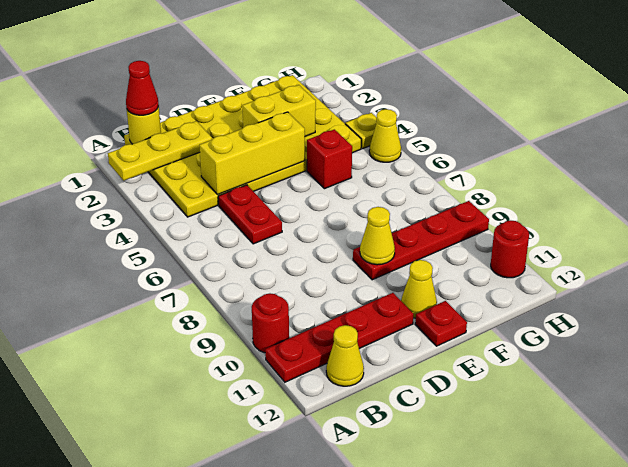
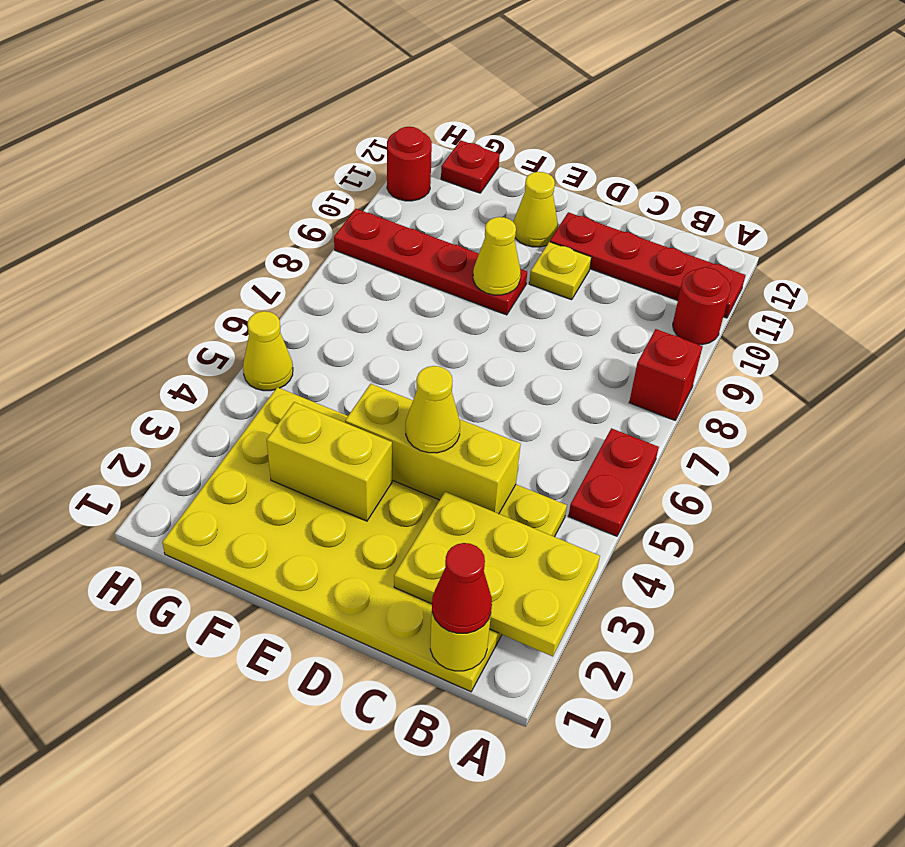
yellow plate A2:C2 level 2 -> yellow plate A2:C3 level 2
yellow cone B12 level 1 -> yellow cone D4 level 3
red plate C5:C6 level 1 -> red plate A5:A6 level 1
red plate E12 level 1 -> red plate G12 level 1
red brick F5 level 1 -> red brick A8 level 1
yellow plate H4 level 1 -> yellow plate D10 level 1

